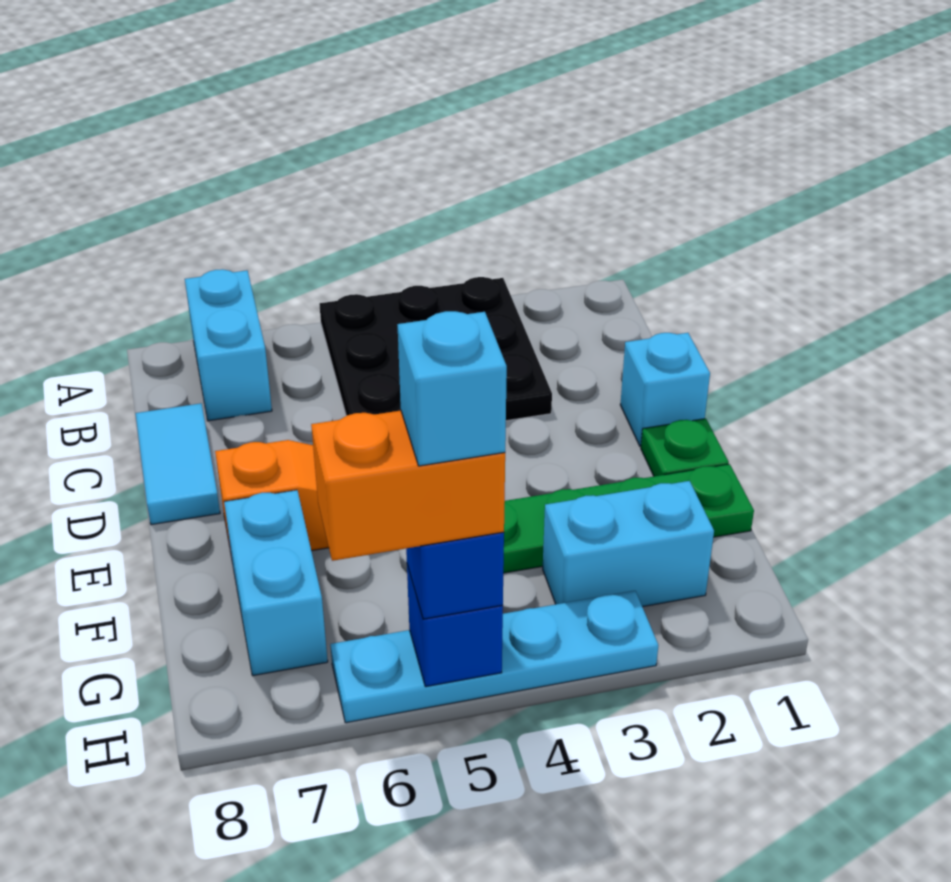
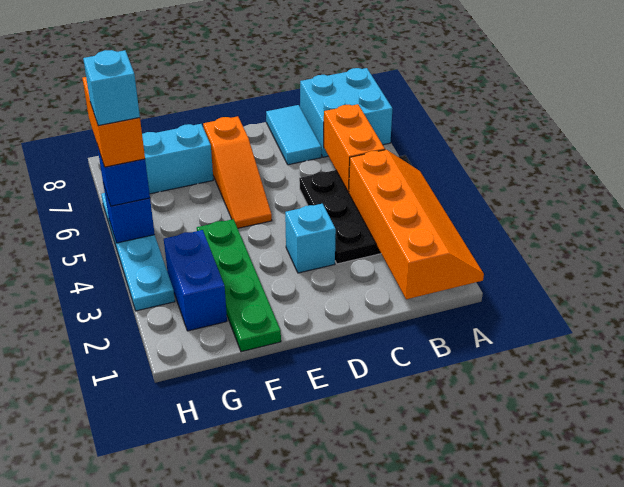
none -> orange slope A1:B4 level 2 top B
cyan brick A7:B7 level 1 -> cyan brick A7:B8 level 1
none -> orange brick B5:B6 level 2
cyan tile C8:D8 level 1 -> cyan tile C7:C8 level 1
cyan brick D1 level 1 -> cyan brick D3 level 1
green plate E1 level 1 -> none
cyan brick G2:G3 level 1 -> blue brick G2:G3 level 1

